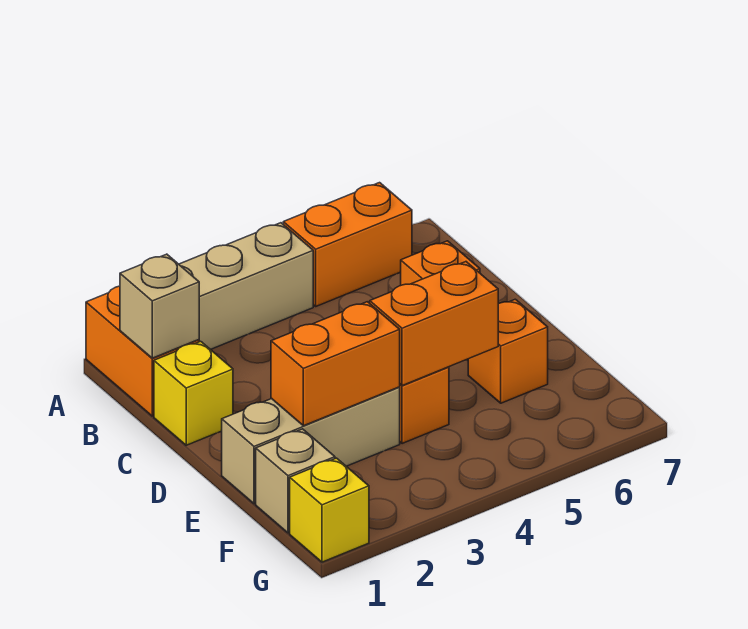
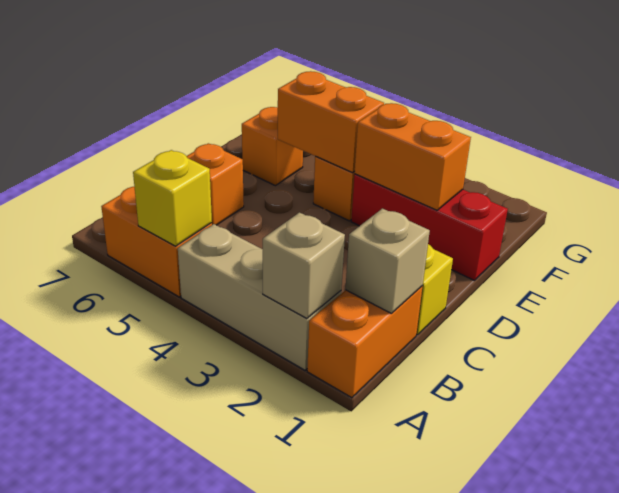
tan brick E1:E3 level 1 -> red brick E1:E3 level 1
tan brick F1 level 1 -> tan brick A2 level 2
yellow brick G1 level 1 -> yellow brick A5 level 2

